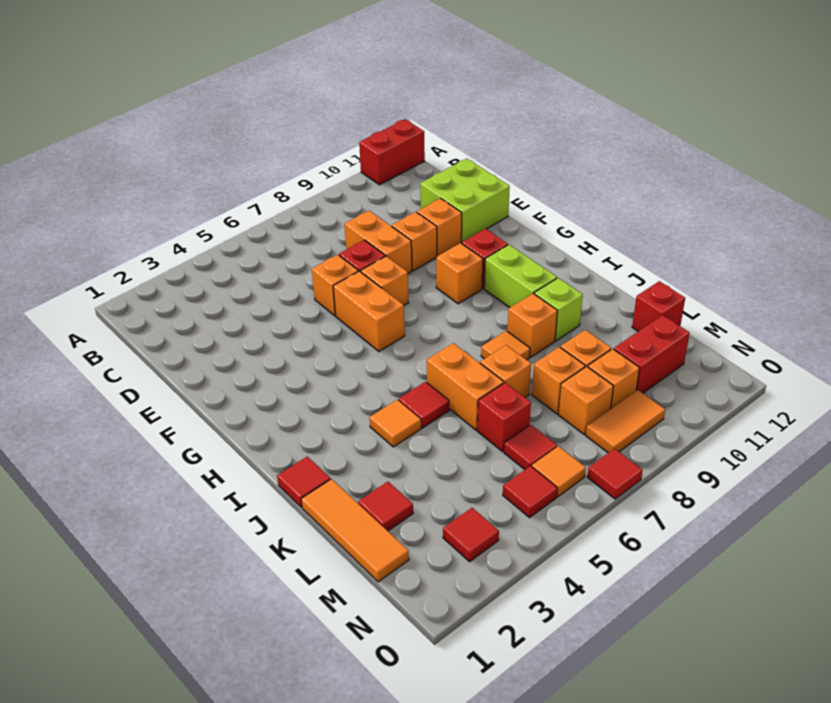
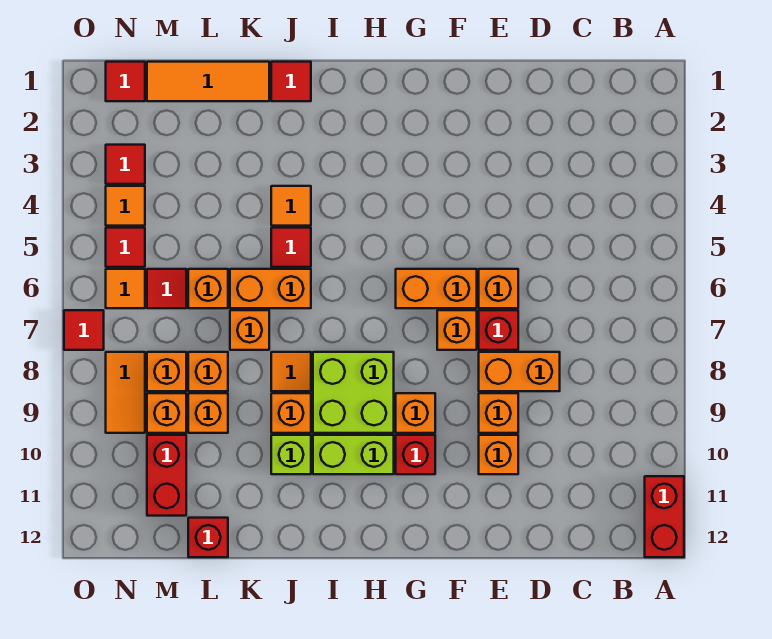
lime brick D11:E12 level 1 -> lime brick H8:I9 level 1
red tile L2 level 1 -> red tile N1 level 1
red brick L6 level 1 -> orange brick L6 level 1
none -> orange tile N4 level 1

